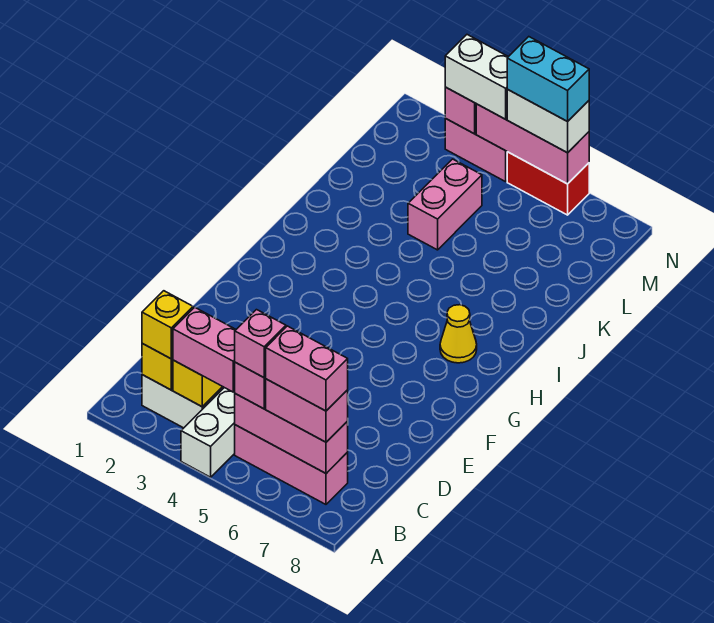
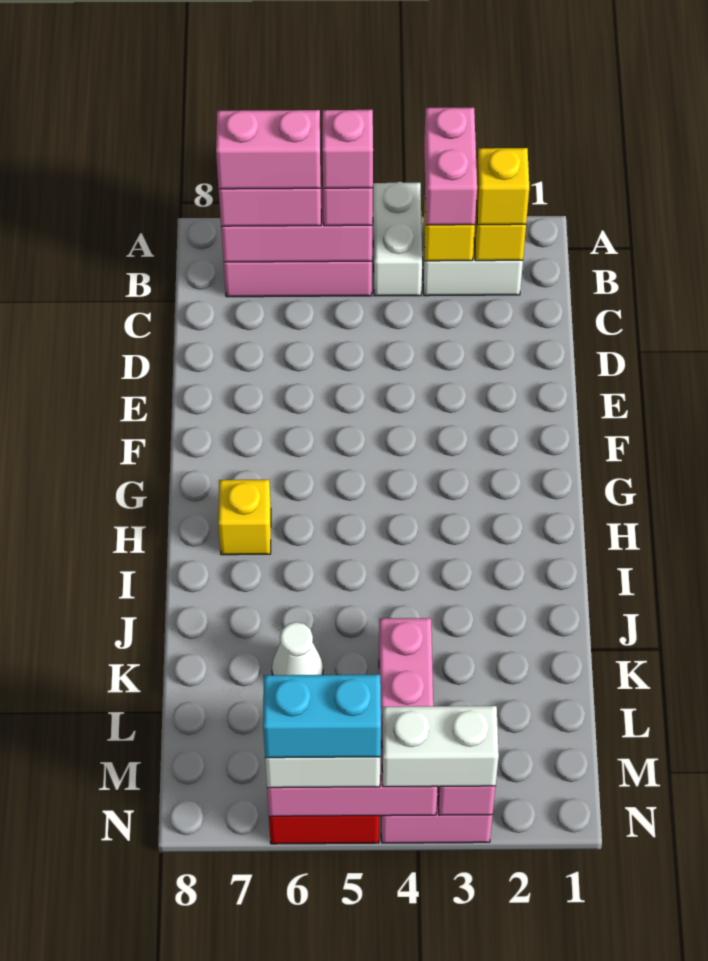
pink brick B3:B4 level 3 -> pink brick A3:B3 level 3
yellow cone H7 level 1 -> yellow brick H7 level 1
none -> white cone K6 level 1

